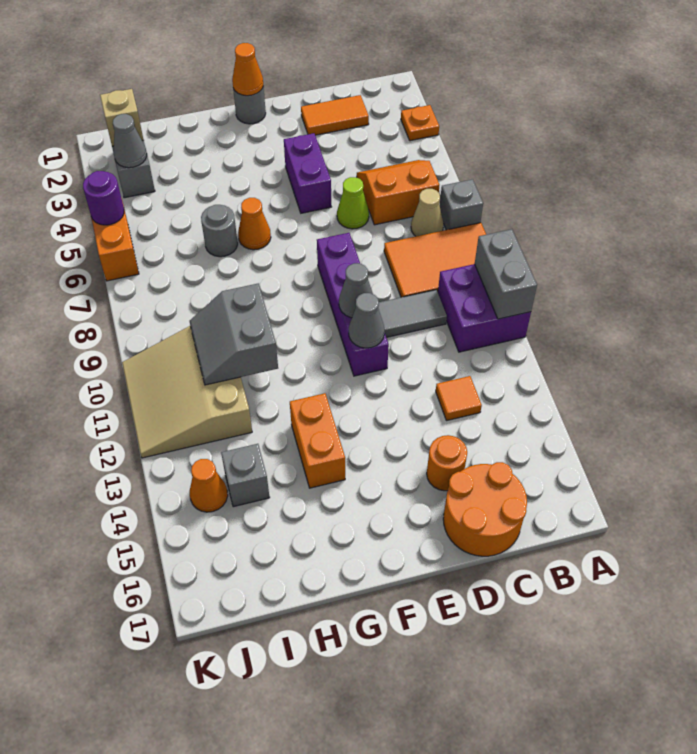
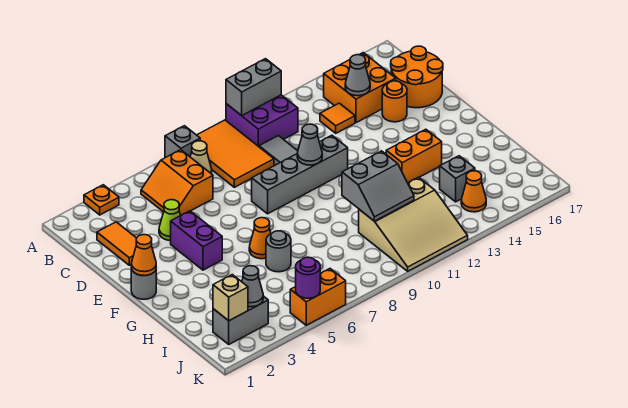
none -> orange brick B14:C15 level 1
lime cone D6 level 1 -> lime cone D4 level 1
purple brick E4:E5 level 1 -> purple brick E4:F4 level 1
purple brick E8:E11 level 1 -> grey brick E8:E11 level 1
grey cone E11 level 2 -> grey cone C14 level 2

